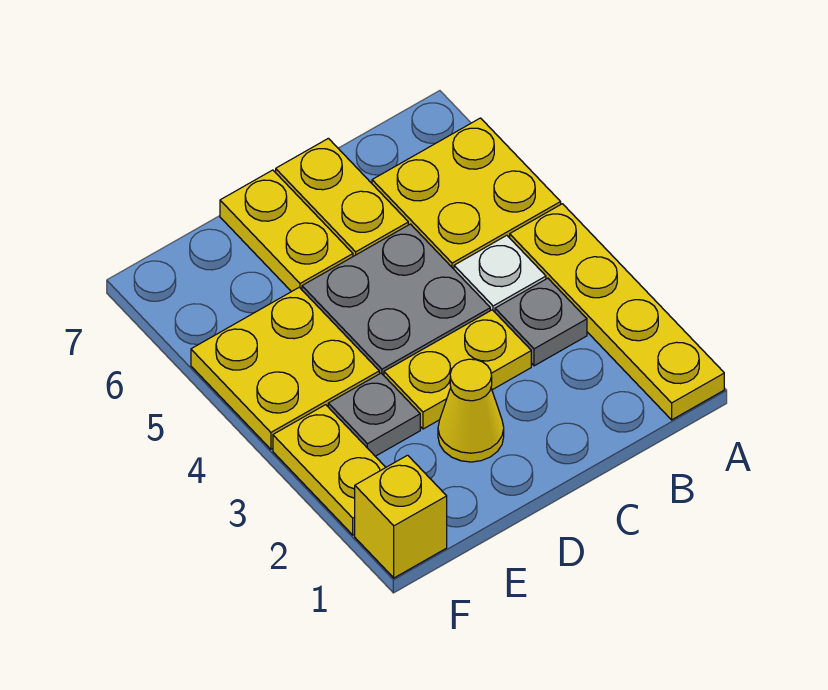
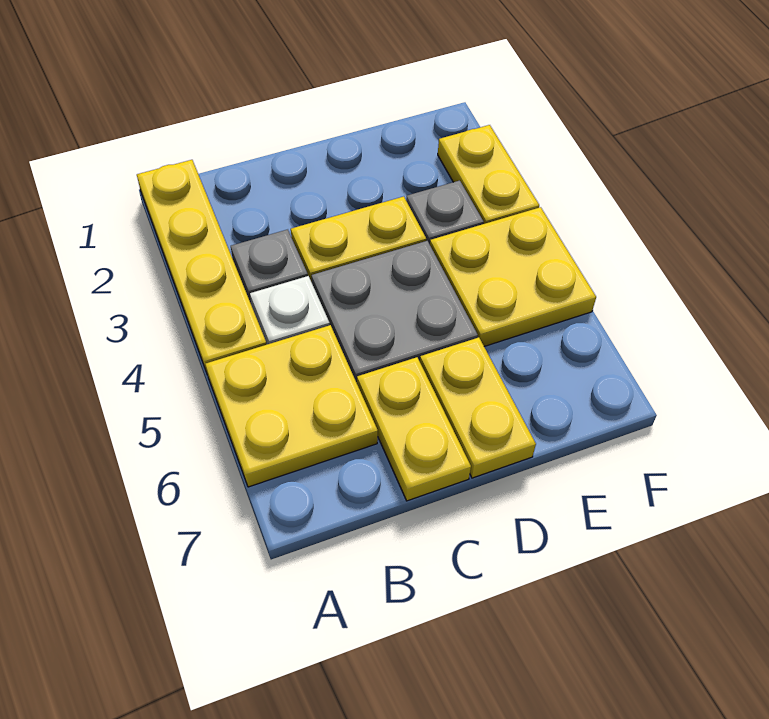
yellow cone D2 level 1 -> none
yellow brick F1 level 1 -> none

